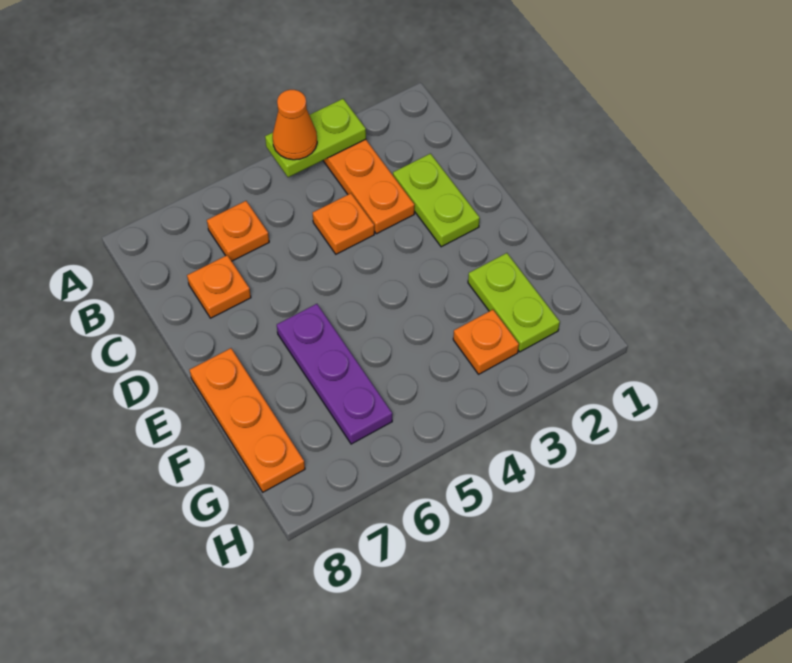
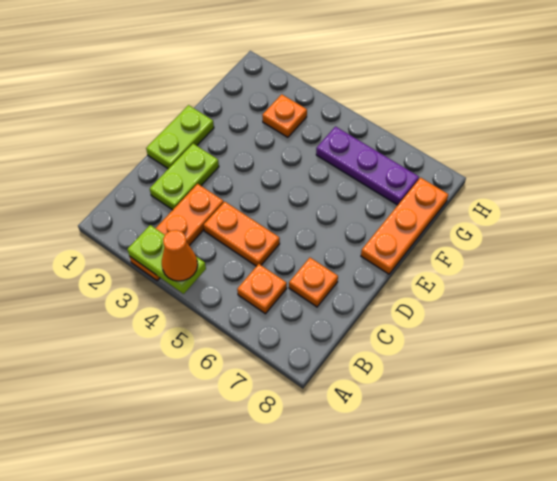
orange plate C4 level 1 -> orange plate C4:C5 level 1
purple plate E6:G6 level 1 -> purple plate G5:G7 level 1
lime plate F2:G2 level 1 -> lime plate D1:E1 level 1

